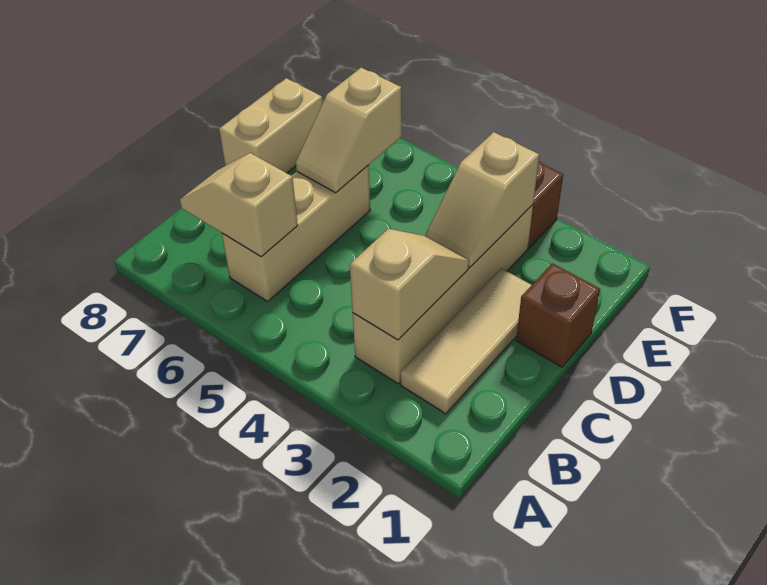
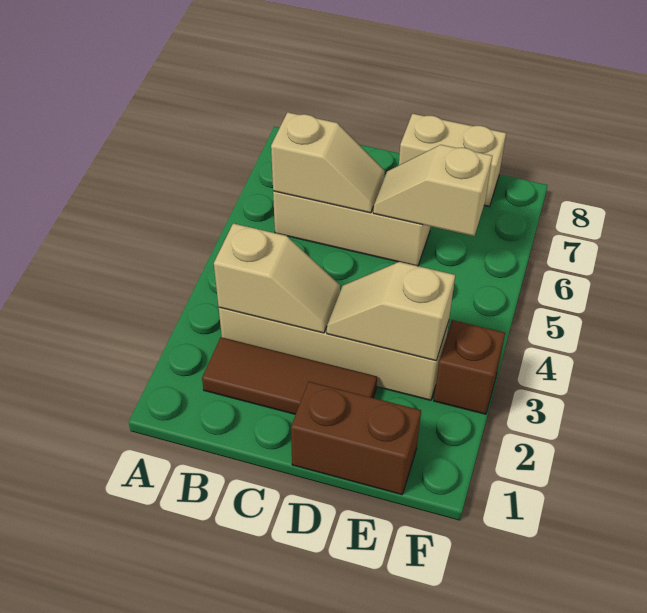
tan tile B2:D2 level 1 -> brown tile B2:D2 level 1
tan slope B6:B7 level 2 top 6 -> tan slope B6:C6 level 2 top B
brown brick D1 level 1 -> brown brick D1:E1 level 1

